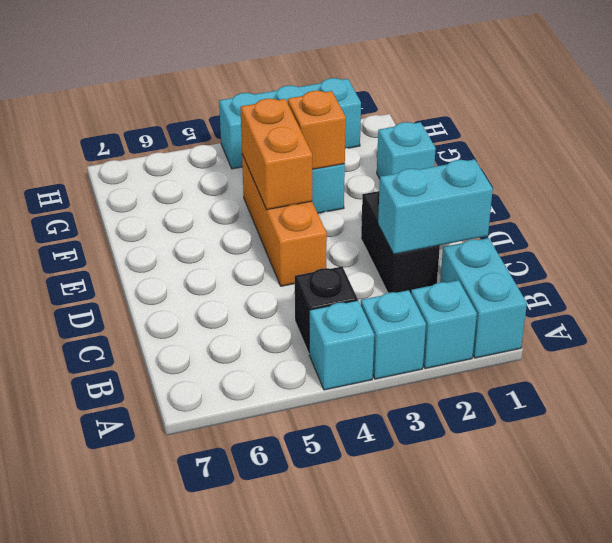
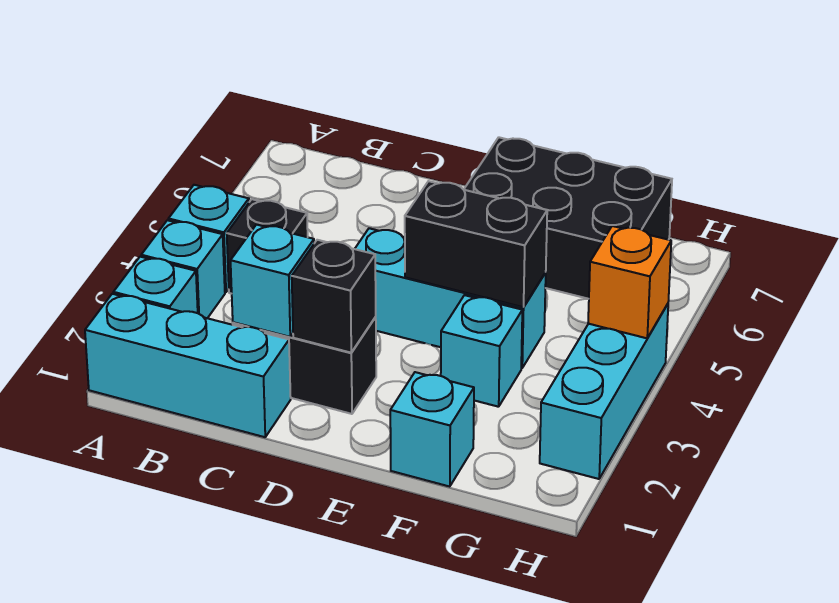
cyan brick A1:B1 level 1 -> cyan brick A1:C1 level 1
cyan brick C1:C2 level 2 -> cyan brick C2 level 2
none -> black brick D2 level 2
orange brick D4:F4 level 1 -> cyan brick D4:F4 level 1
orange brick E4:F4 level 2 -> black brick E4:F4 level 2
none -> black brick E6:G7 level 1
orange brick F3 level 2 -> orange brick H4 level 2

